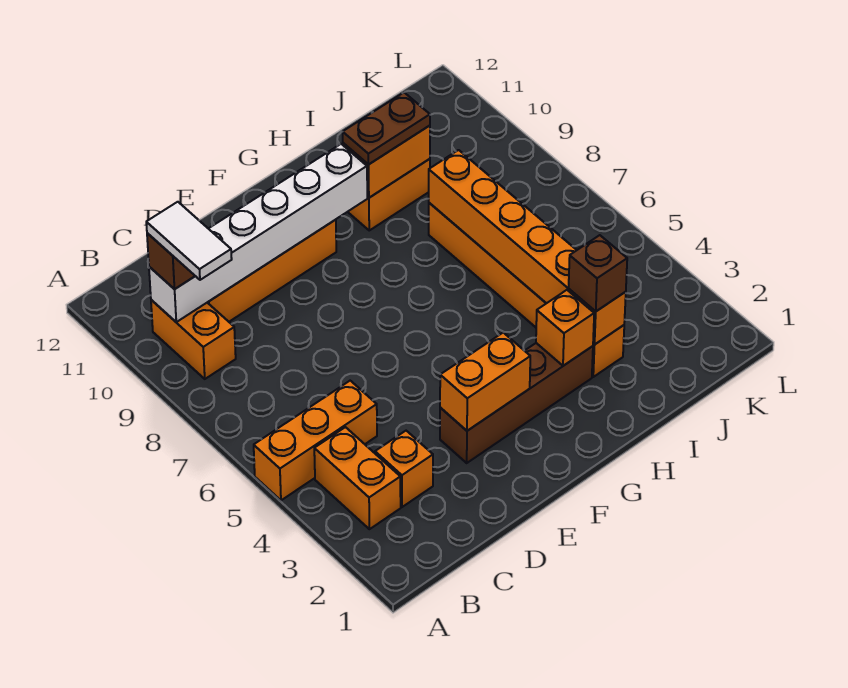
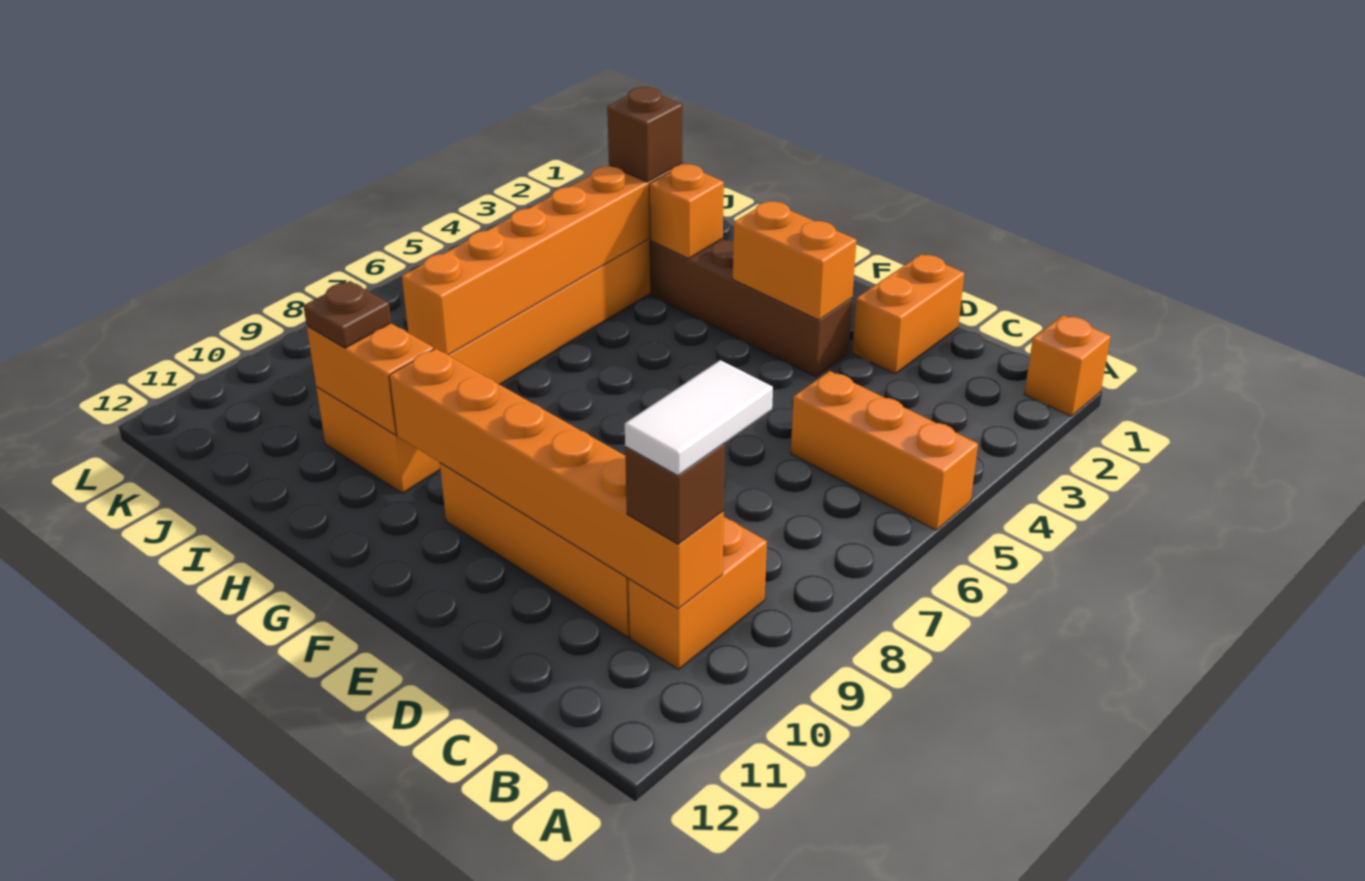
orange brick B3:B4 level 1 -> orange brick D1:D2 level 1
white brick B10:G10 level 2 -> orange brick B10:G10 level 2
orange brick C3 level 1 -> orange brick A1 level 1
brown plate H10:I10 level 3 -> brown plate I10 level 3

